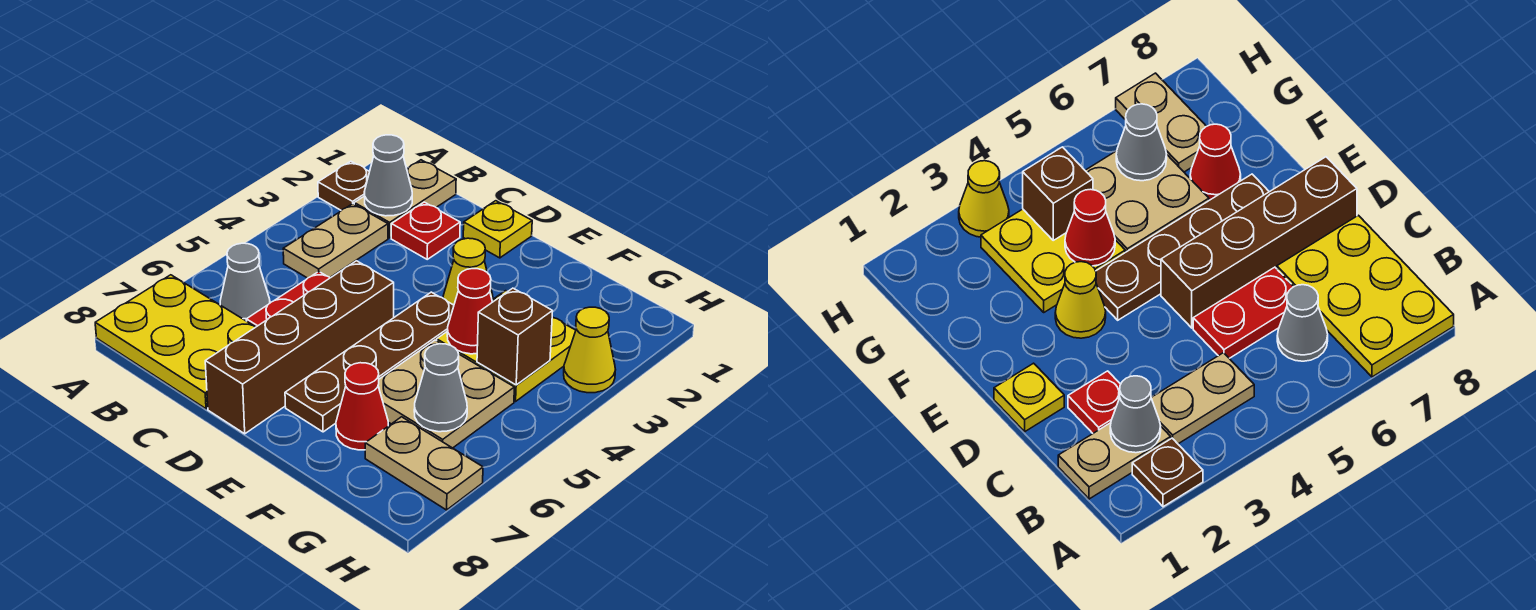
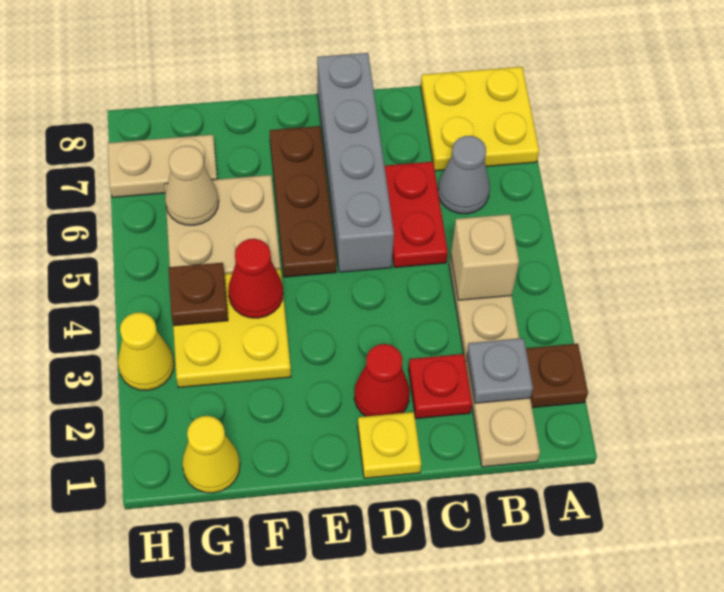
yellow plate A7:C8 level 1 -> yellow plate A7:B8 level 1
grey cone B2 level 2 -> grey plate B2 level 2
none -> tan brick B4 level 2
brown brick D5:D8 level 1 -> grey brick D5:D8 level 1
yellow cone E3 level 1 -> yellow cone G1 level 1
brown plate E4:E7 level 1 -> brown plate E5:E7 level 1
red cone F7 level 1 -> red cone D2 level 1
brown brick G4 level 2 -> brown plate G4 level 2
grey cone G6 level 2 -> tan cone G6 level 2

